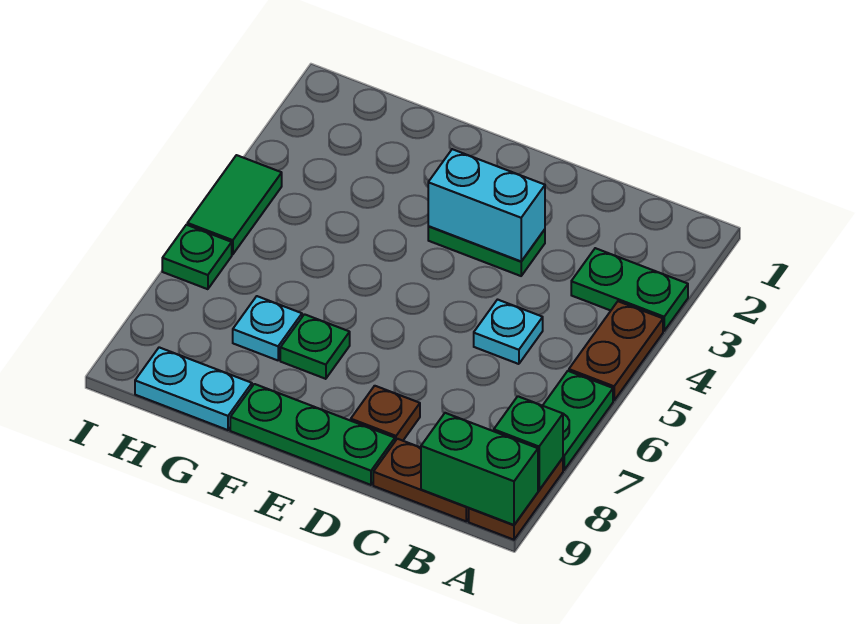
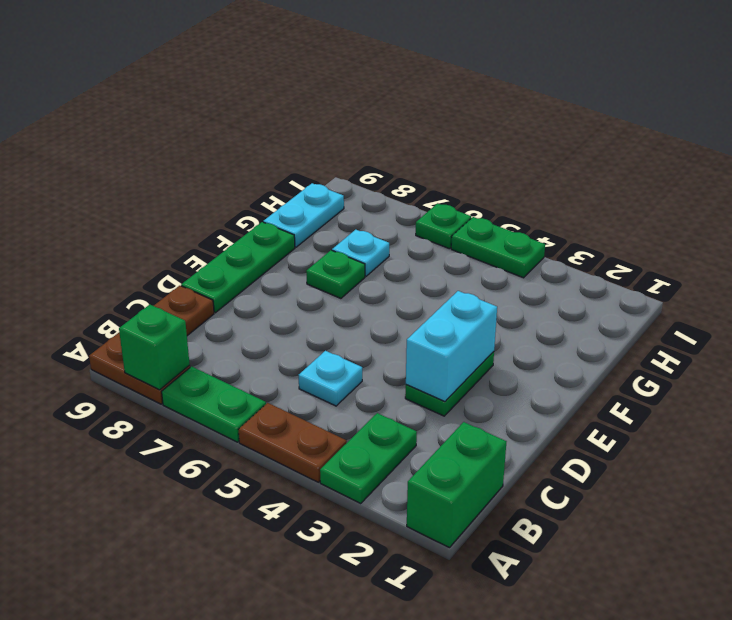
green brick A9:B9 level 2 -> green brick A1:B1 level 1
brown plate D8 level 1 -> none
green tile I4:I5 level 1 -> green plate I4:I5 level 1

